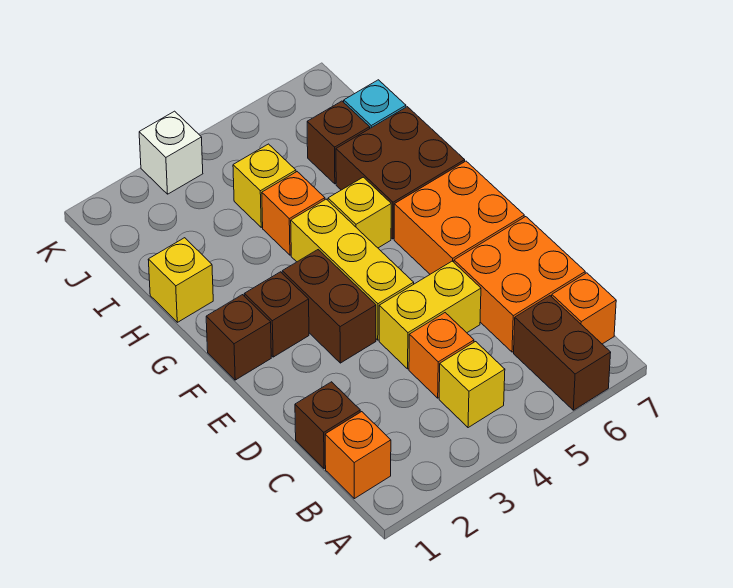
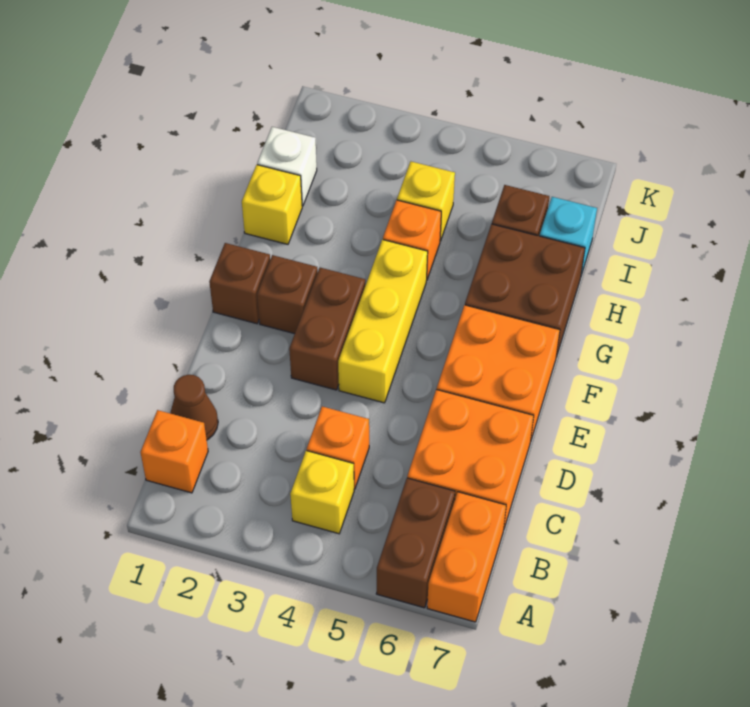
orange brick B7 level 1 -> orange brick A7:B7 level 1
brown brick C1 level 1 -> brown cone C1 level 1
yellow brick D4:D5 level 1 -> none
yellow brick G5 level 1 -> none
white brick K3 level 1 -> white brick I1 level 1

